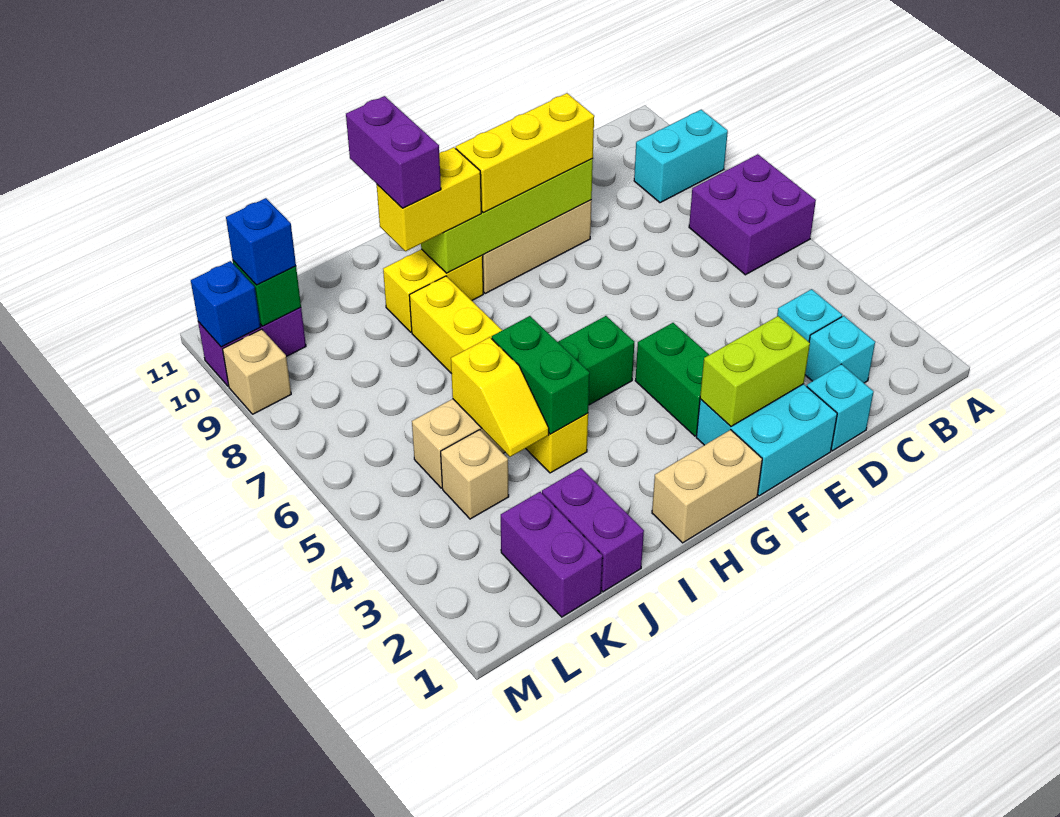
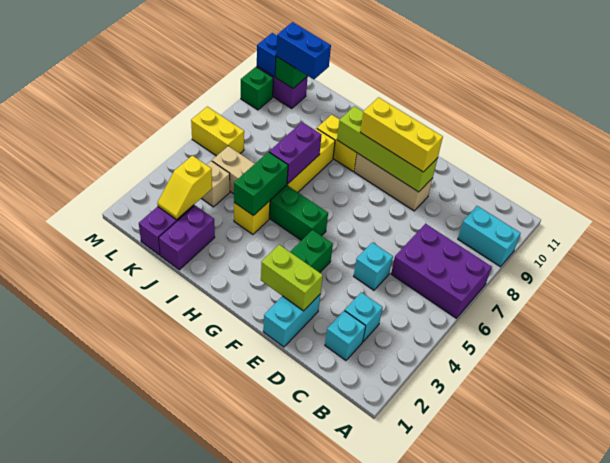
purple brick A6:B7 level 1 -> purple brick A6:C7 level 1
cyan brick D1 level 1 -> cyan brick D5 level 1
cyan brick E1:F2 level 1 -> cyan brick E1:E2 level 1
tan brick G1:H1 level 1 -> none
yellow brick H9:I9 level 3 -> yellow brick L6:M6 level 1
purple brick I9:I10 level 4 -> purple brick I6:I7 level 2
yellow slope J4:J5 level 2 top 5 -> yellow slope K2:K3 level 2 top 3
blue brick L10 level 3 -> blue brick K10:L10 level 3
tan brick M9 level 1 -> green brick M9 level 1

